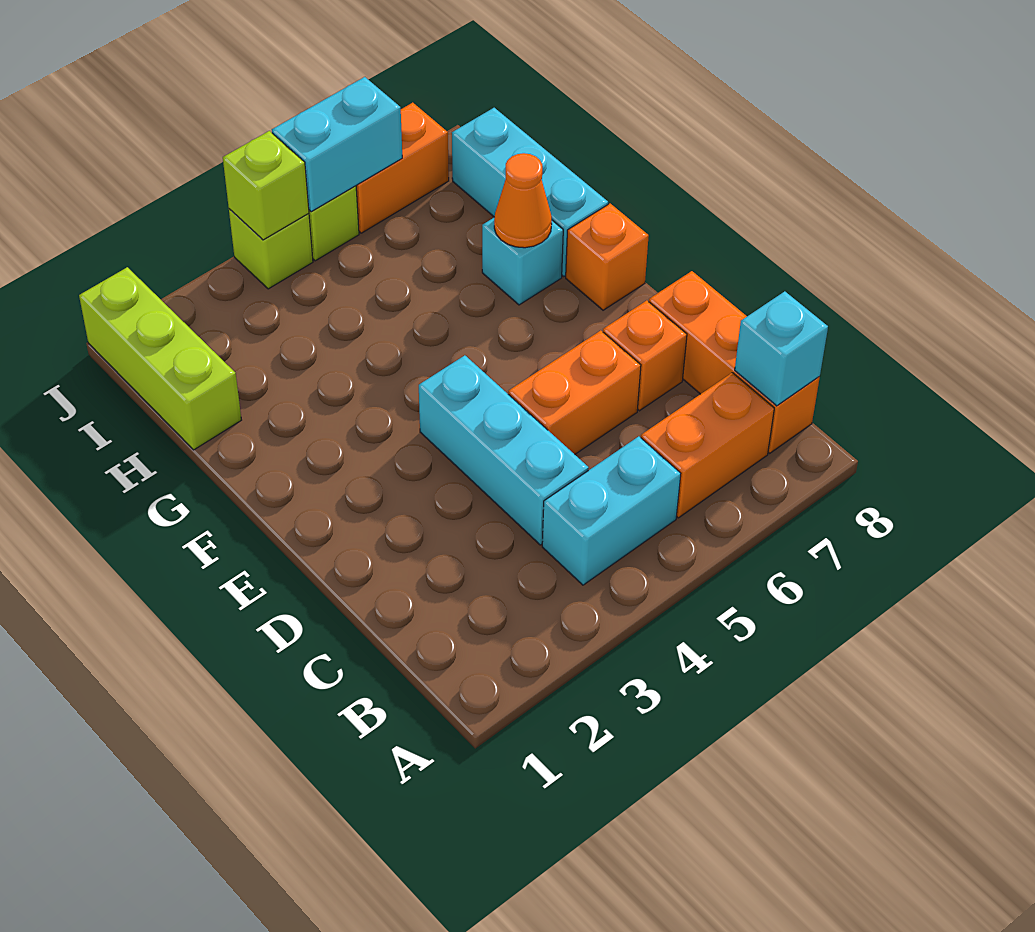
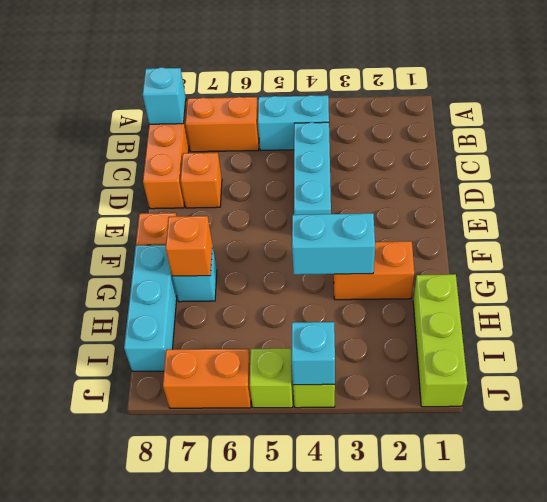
orange brick D5:D6 level 1 -> orange brick G2:G3 level 1
orange cone G7 level 2 -> orange brick G7 level 2
lime brick J4 level 2 -> cyan brick J4 level 2
cyan brick J5:J6 level 2 -> cyan brick G3:G4 level 2

